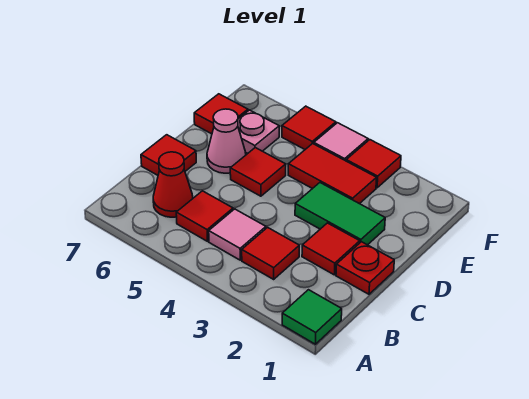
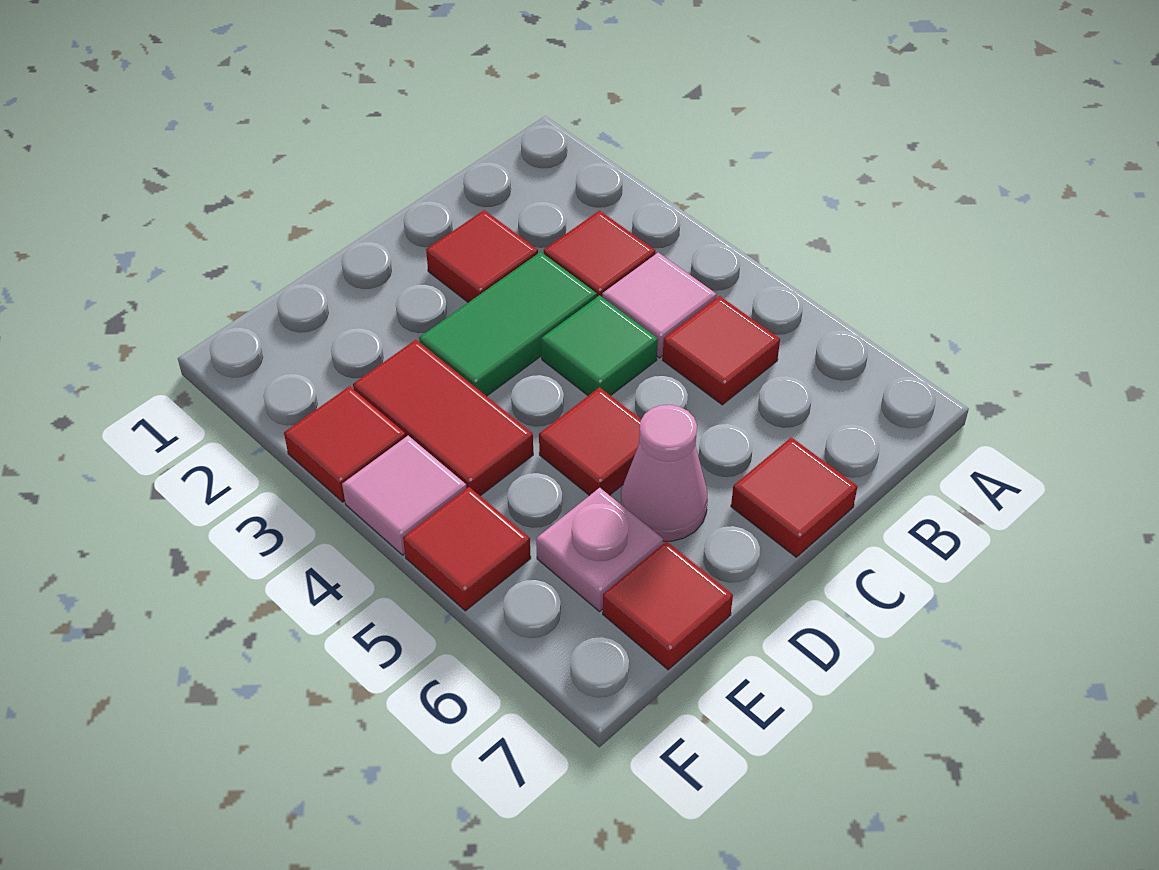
green tile A1 level 1 -> green tile C4 level 1
red cone B6 level 1 -> none
red plate C1 level 1 -> none
green tile D2:D3 level 1 -> green tile C3:D3 level 1

